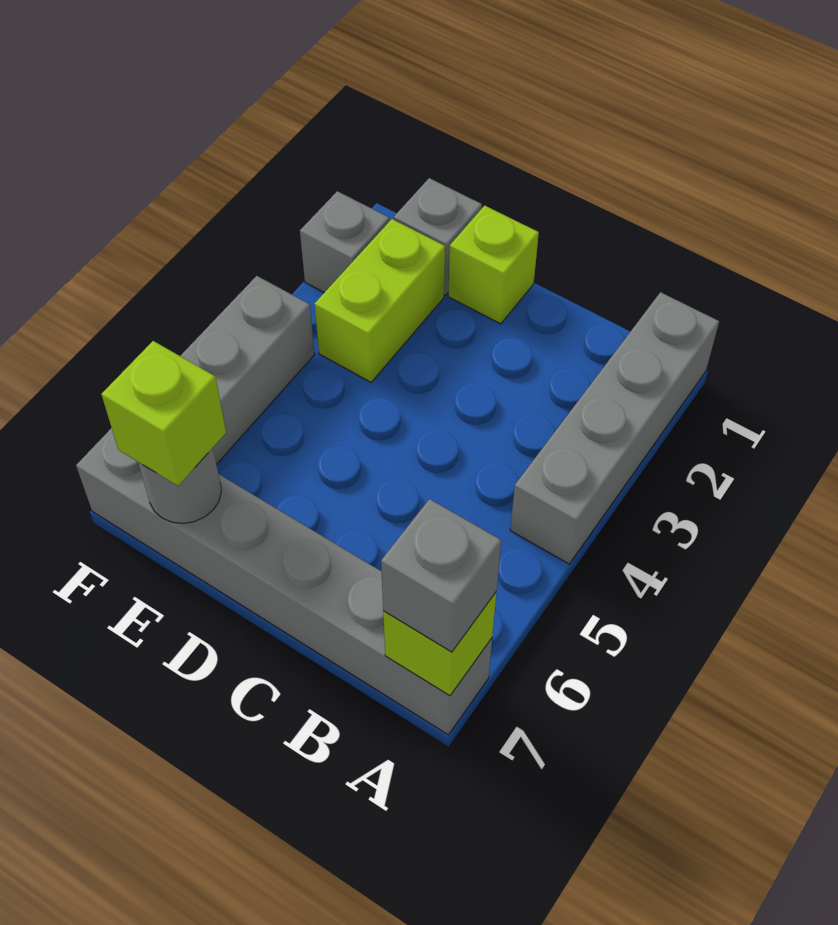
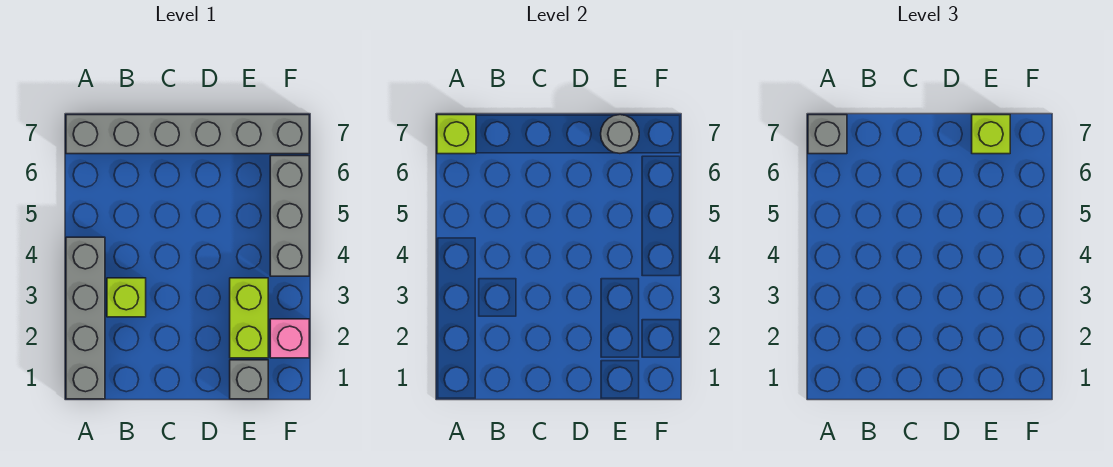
lime brick D1 level 1 -> lime brick B3 level 1
grey brick F2 level 1 -> pink brick F2 level 1

